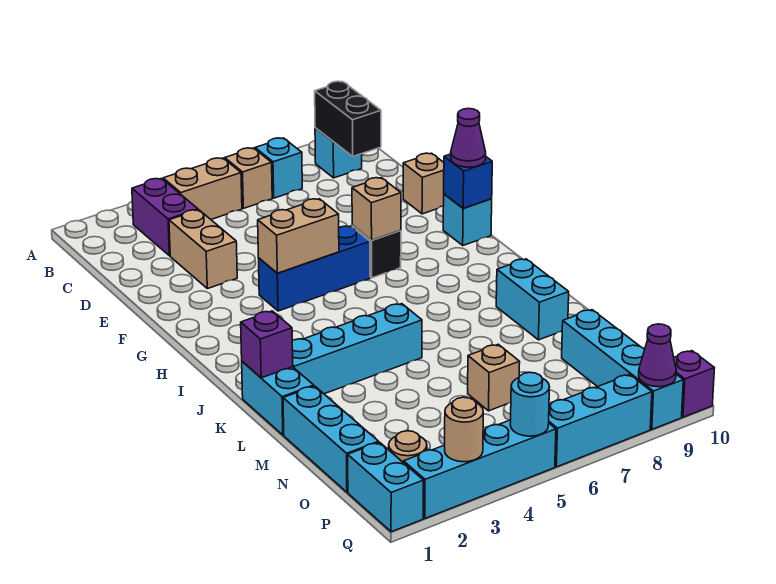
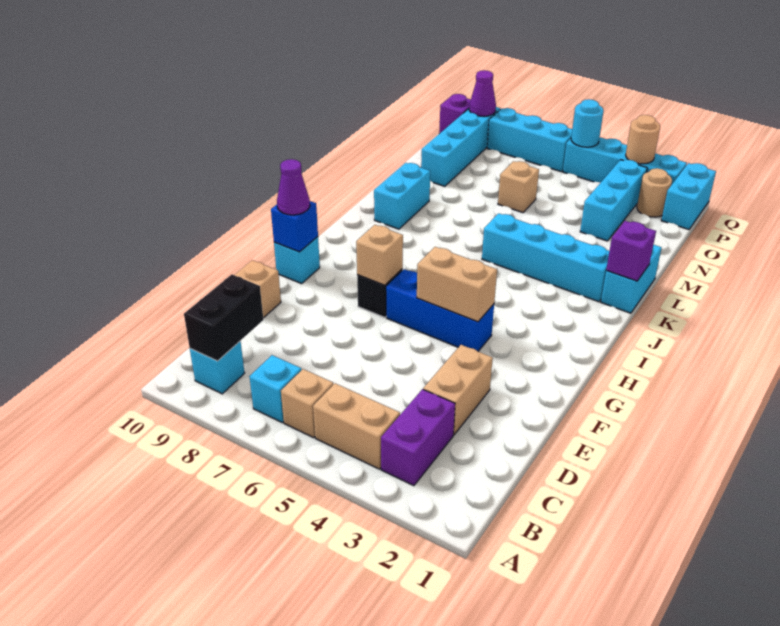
cyan brick M1:O1 level 1 -> cyan brick N3:P3 level 1

